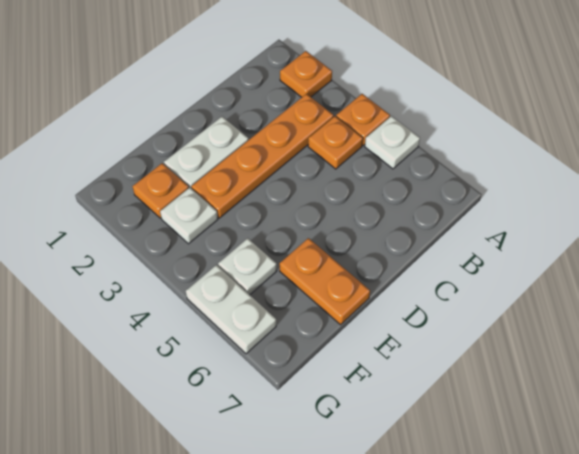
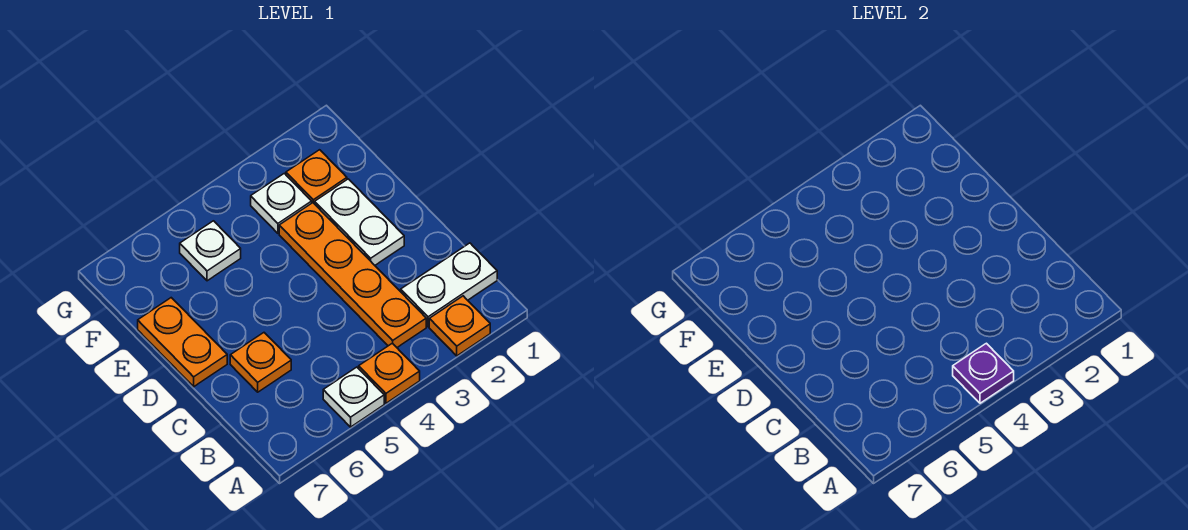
none -> purple plate A4 level 2
orange plate B4 level 1 -> orange plate C6 level 1
orange plate E6:E7 level 1 -> orange plate D7:E7 level 1
white plate G5:G6 level 1 -> white plate B1:B2 level 1

